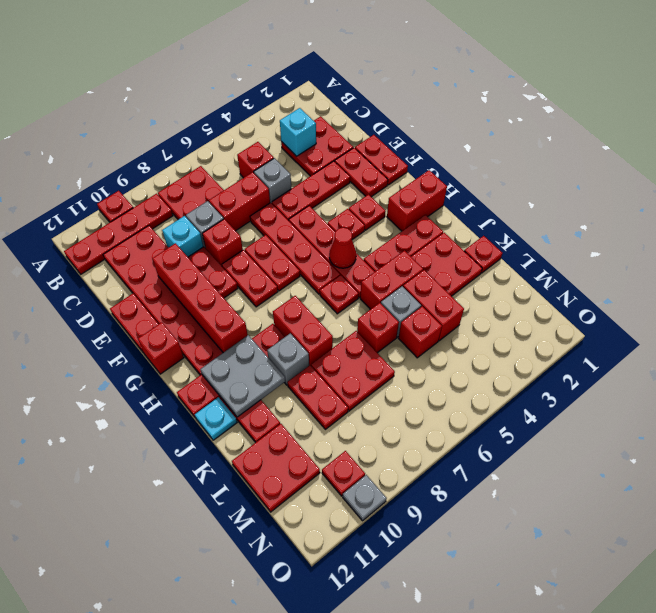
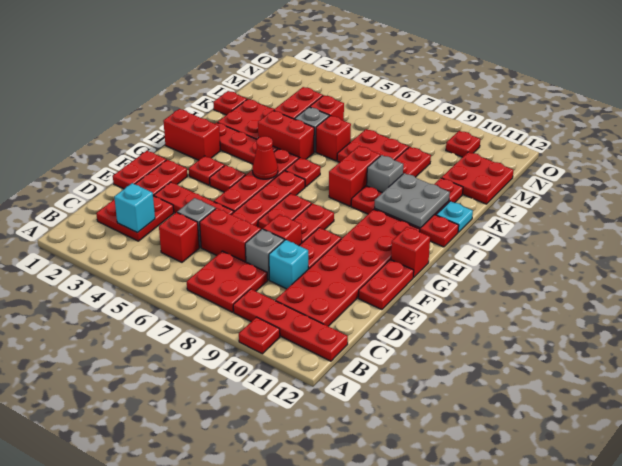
red brick E10:H10 level 2 -> none
grey plate O10 level 1 -> none

